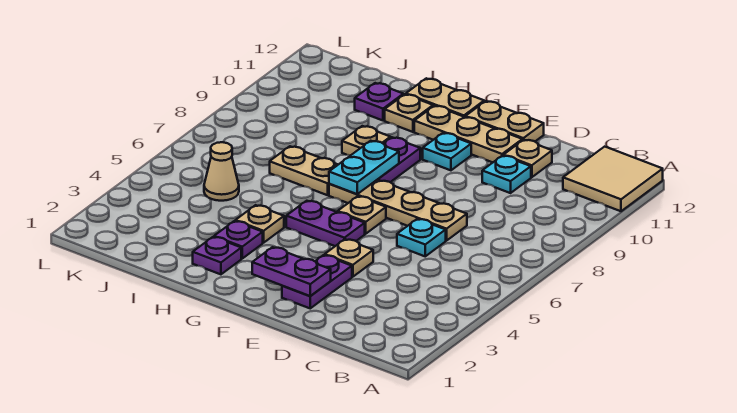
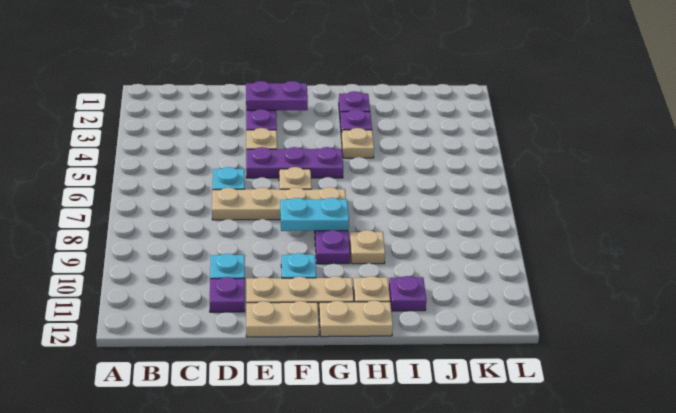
tan tile A11:B12 level 1 -> none
tan plate D11 level 1 -> purple plate D11 level 1
purple plate F5:G5 level 1 -> purple plate E5:G5 level 1
cyan plate G7:G8 level 2 -> cyan plate F8:G8 level 2
tan plate H7:I7 level 1 -> none
tan cone J5 level 1 -> none

